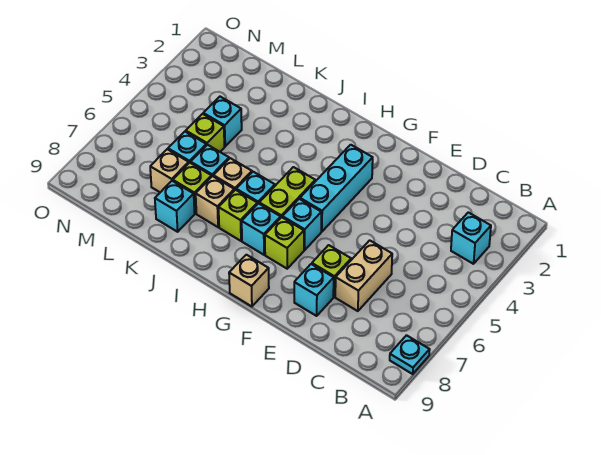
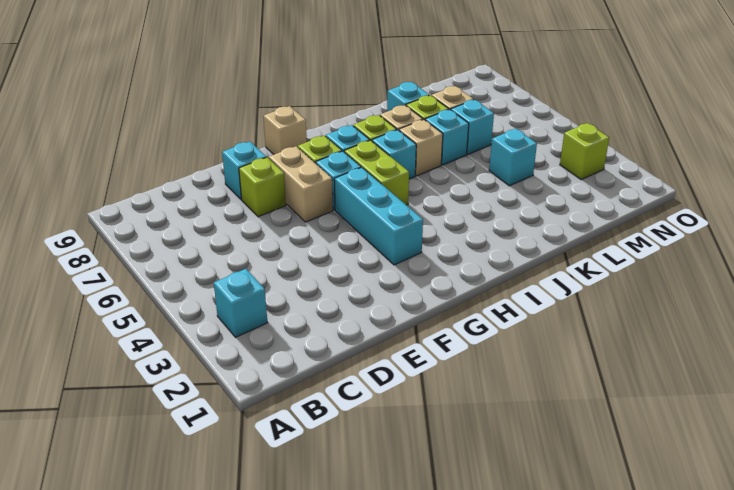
cyan plate A8 level 1 -> none
tan brick D6:D7 level 1 -> tan brick F6:F7 level 1
lime brick L5 level 1 -> lime brick N3 level 1

